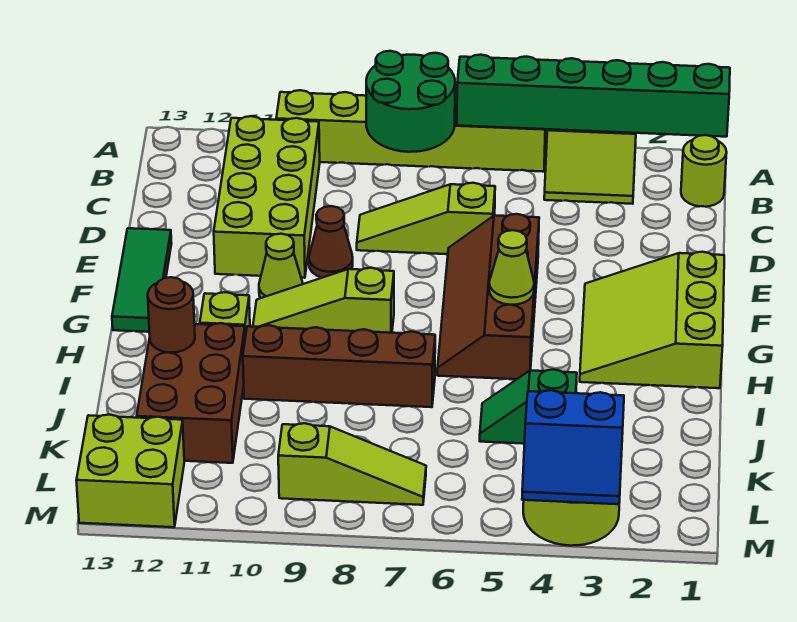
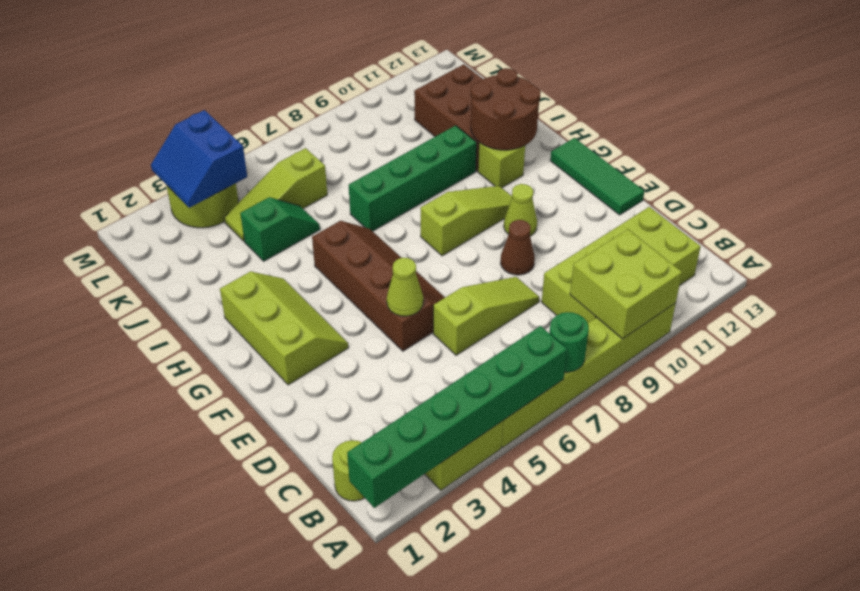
green round brick A7:B8 level 2 -> green round brick A7 level 2
lime brick B10:E11 level 1 -> lime brick B9:C12 level 1
lime slope F1:H3 level 1 top 1 -> lime slope F2:H3 level 1 top 2
lime cone G5 level 2 -> lime cone E5 level 2
brown brick I7:I10 level 1 -> green brick I7:I10 level 1
brown round brick I12 level 2 -> brown round brick H11:I12 level 2
blue slope L3:M4 level 2 top L -> blue slope L3:M4 level 2 top 4
lime slope L7:L9 level 1 top 9 -> lime slope K4:K6 level 1 top 6
lime brick L12:M13 level 1 -> lime brick A9:B10 level 2

